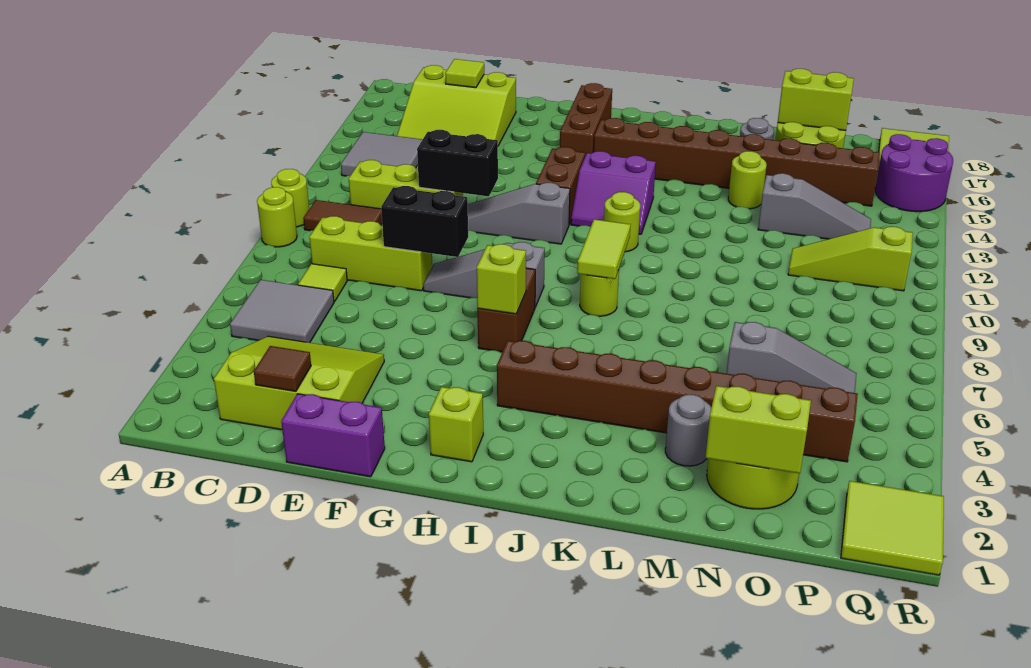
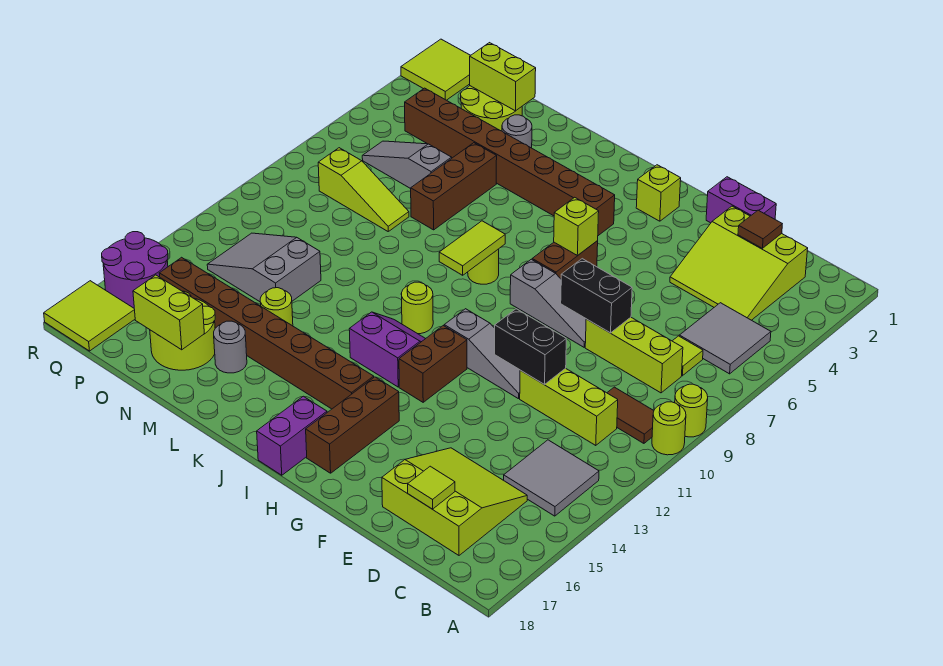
none -> purple brick I17:I18 level 1
none -> brown brick M5:M7 level 1
grey slope N13:P13 level 1 top N -> grey slope N12:P13 level 1 top N
lime slope O11:Q11 level 1 top Q -> lime slope N8:P8 level 1 top P

